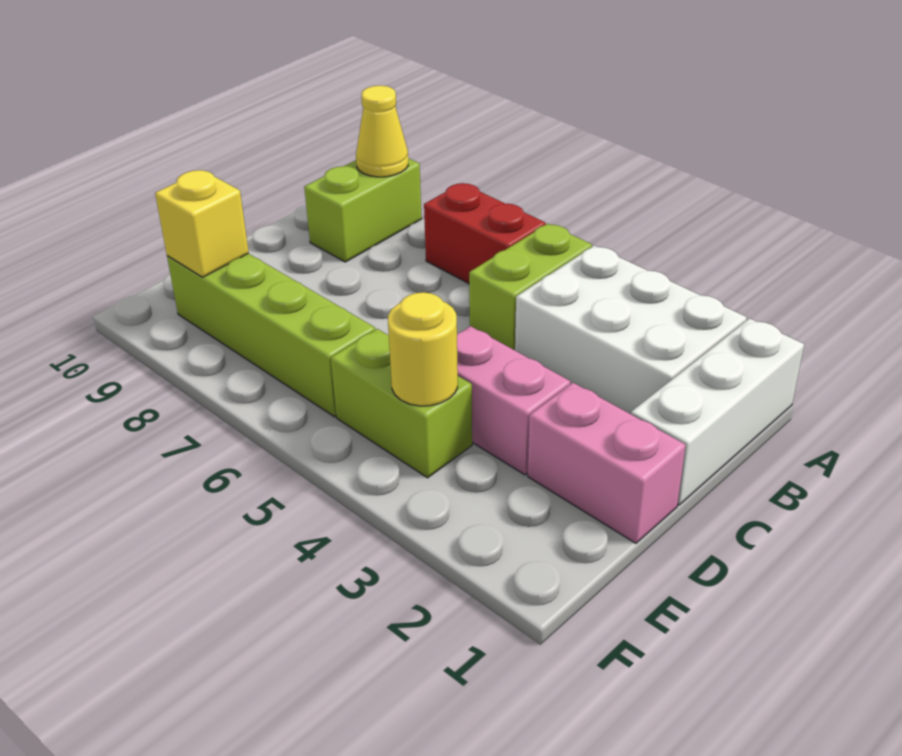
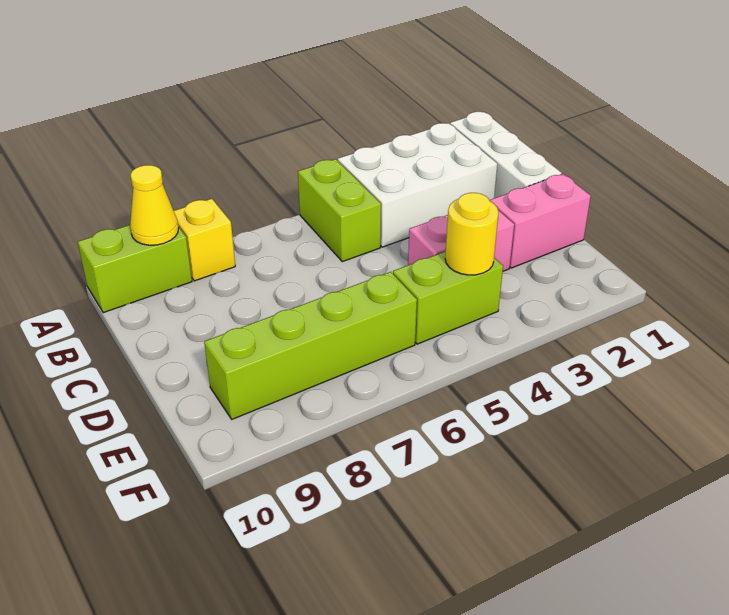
red brick A6:A7 level 1 -> none
lime brick A9:B9 level 1 -> lime brick A9:A10 level 1
yellow brick E9 level 2 -> yellow brick A8 level 1

